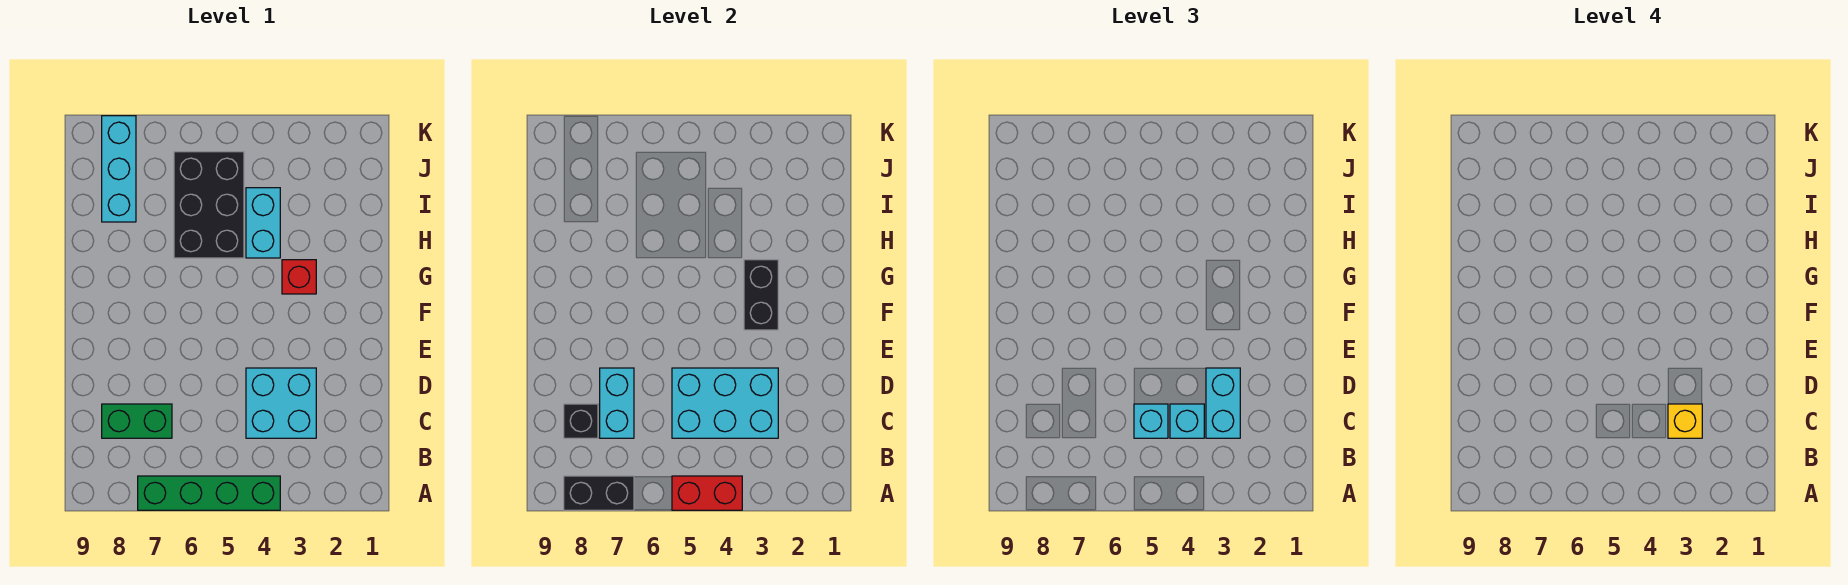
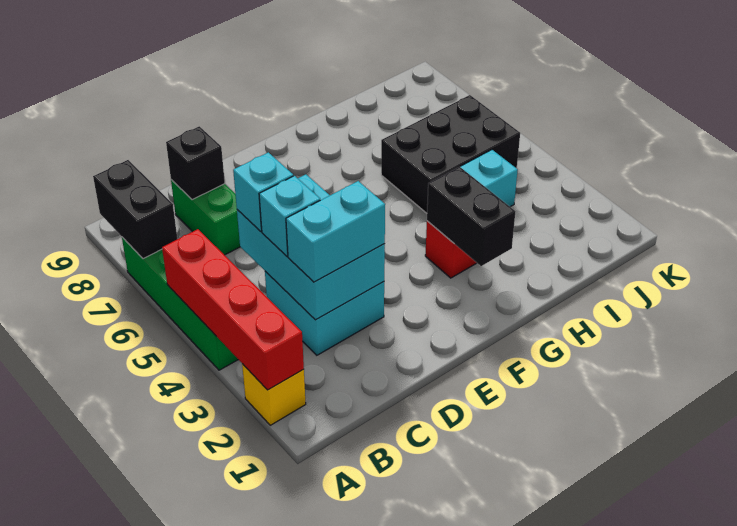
red brick A4:A5 level 2 -> red brick A2:A5 level 2
yellow brick C3 level 4 -> yellow brick A2 level 1
cyan brick C7:D7 level 2 -> none
black brick F3:G3 level 2 -> black brick G2:G3 level 2
cyan brick I8:K8 level 1 -> none

